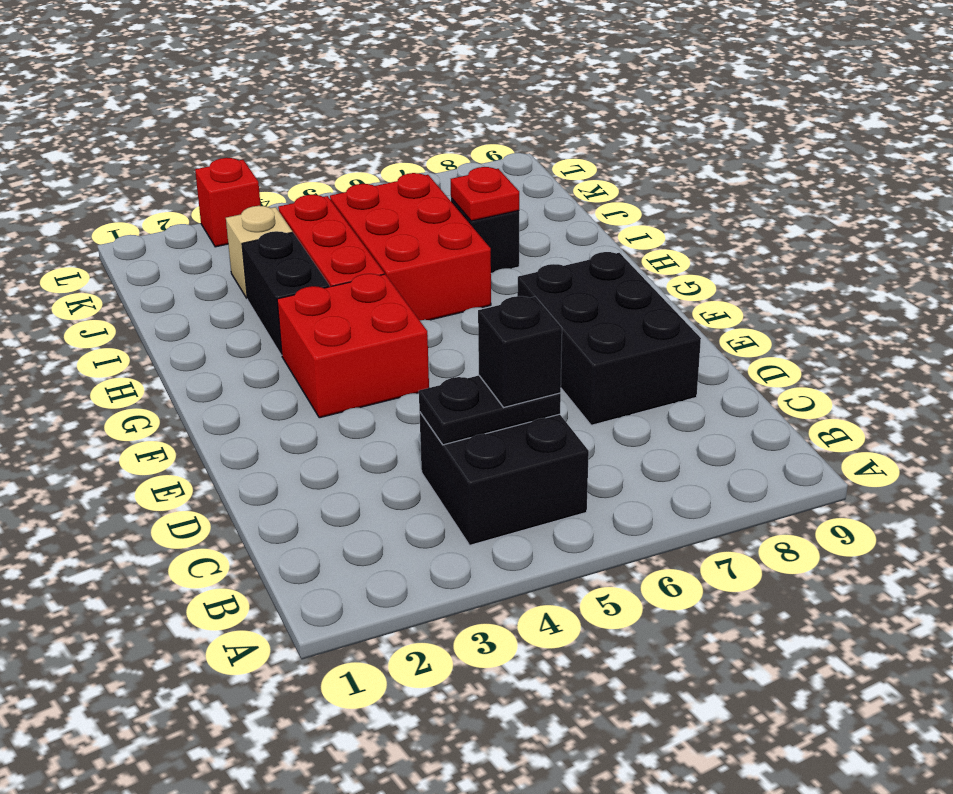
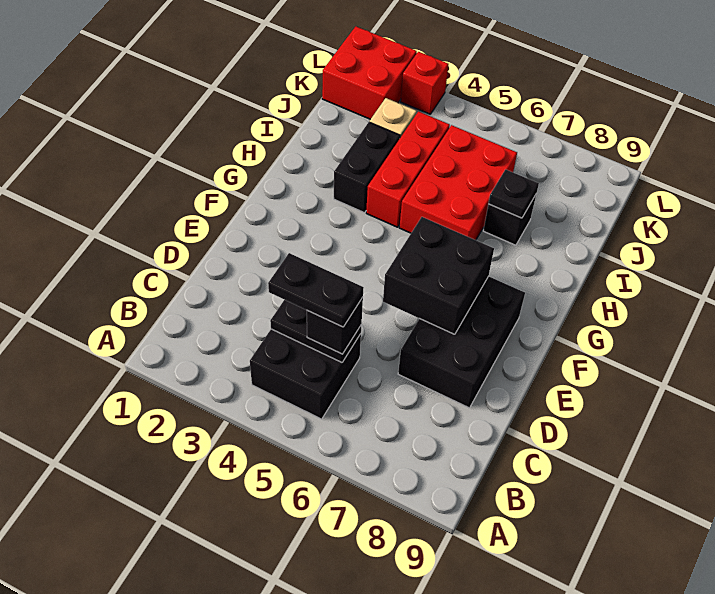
none -> black plate C4:C5 level 4
none -> black brick E6:F7 level 2
red brick F3:G4 level 1 -> red brick K1:L2 level 1
red plate I7 level 2 -> black plate I7 level 2

